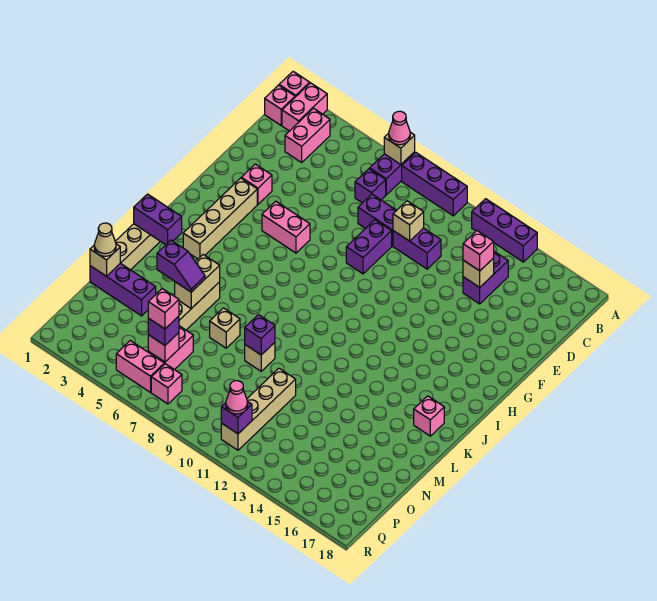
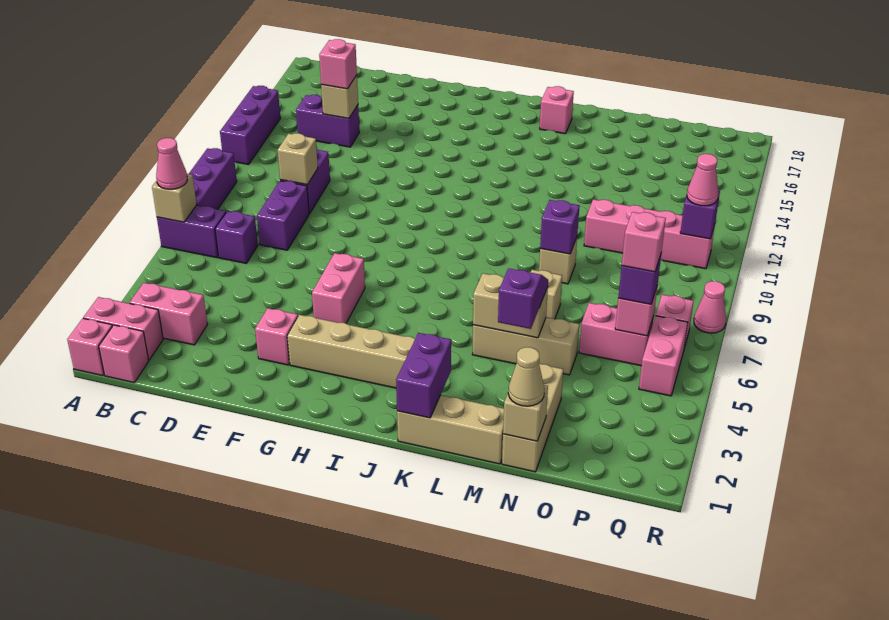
purple brick E9:F9 level 1 -> none
purple brick N1:N3 level 1 -> tan brick N1:N3 level 1
tan brick N11:Q11 level 1 -> pink brick N11:Q11 level 1
none -> pink cone R8 level 1

